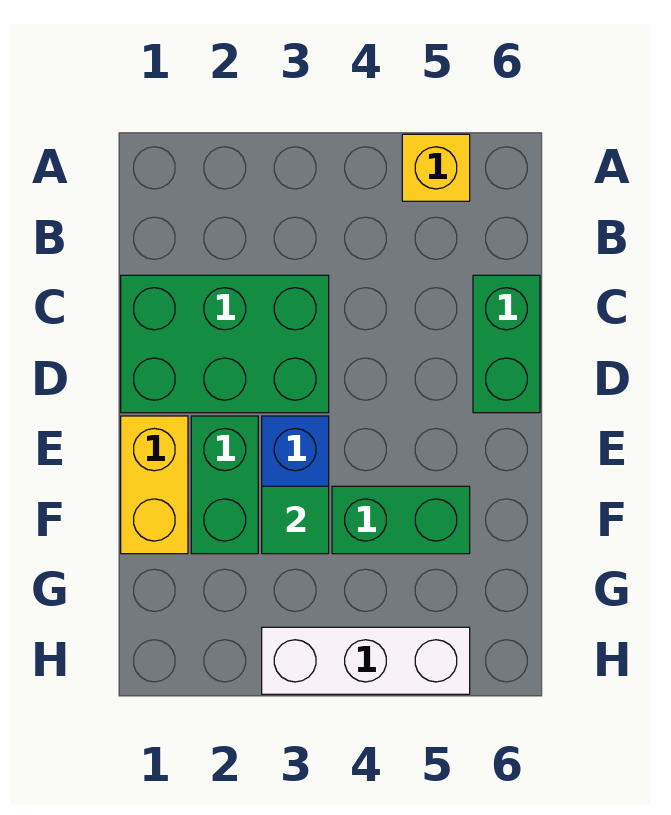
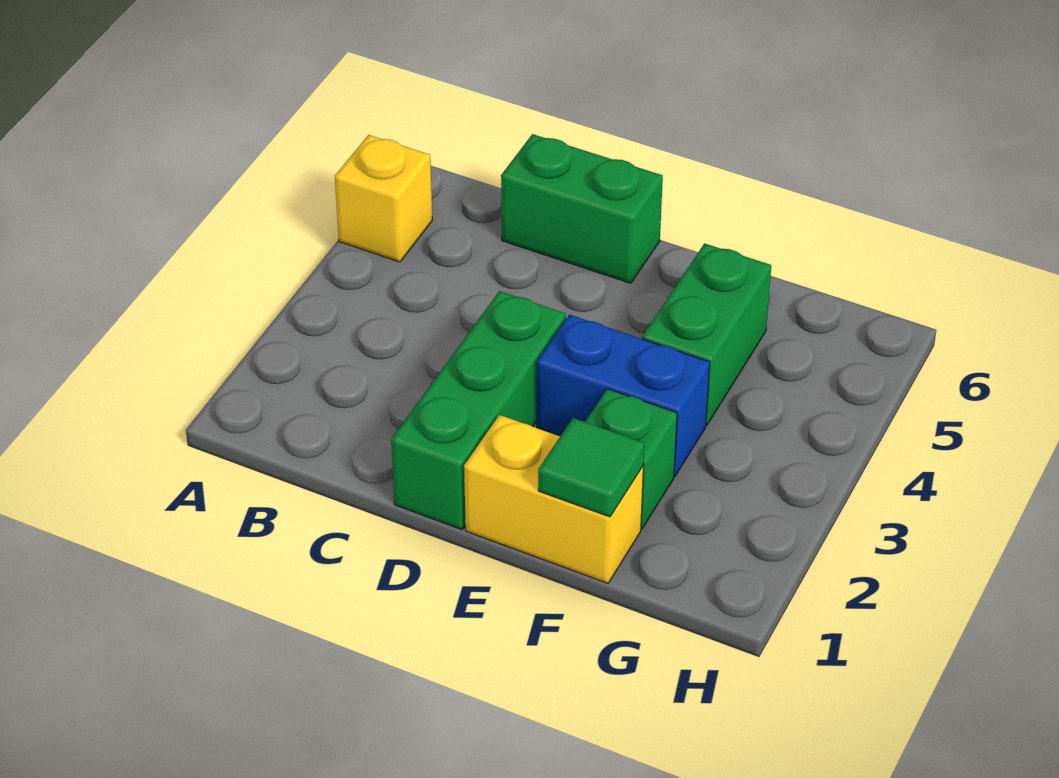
green brick C1:D3 level 1 -> green brick D1:D3 level 1
green brick E2:F2 level 1 -> green brick F2 level 1
green tile F3 level 2 -> green tile F1 level 2
white brick H3:H5 level 1 -> none

